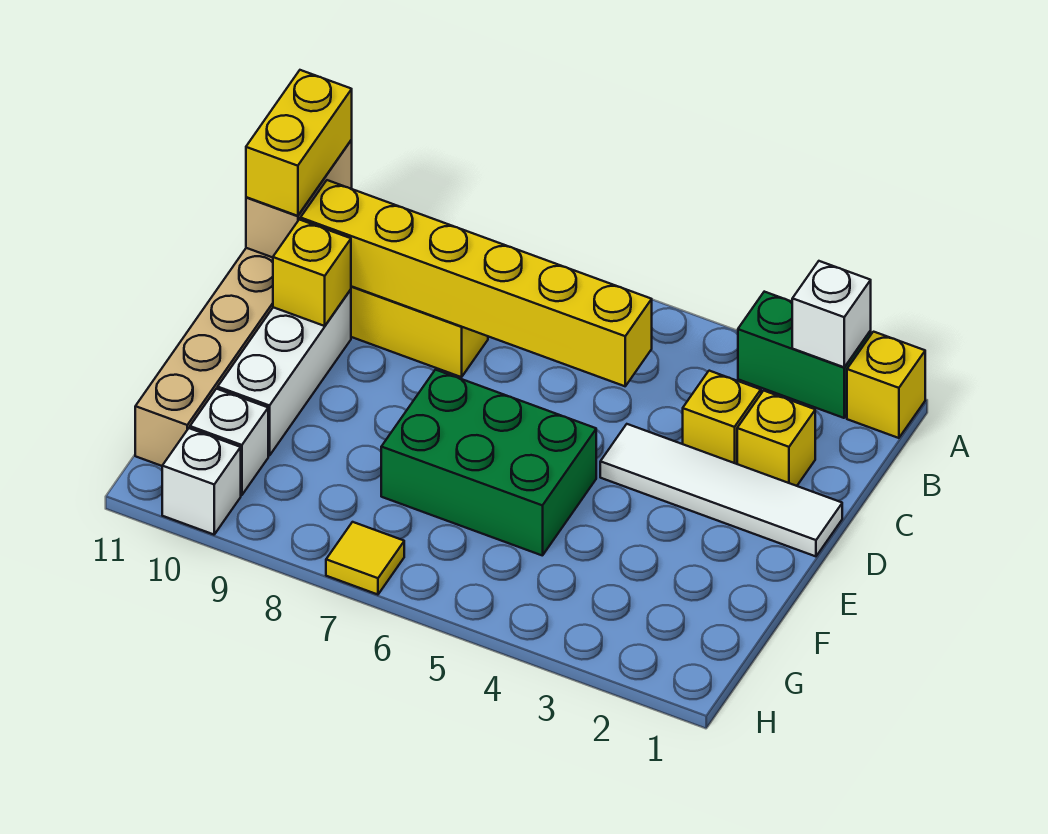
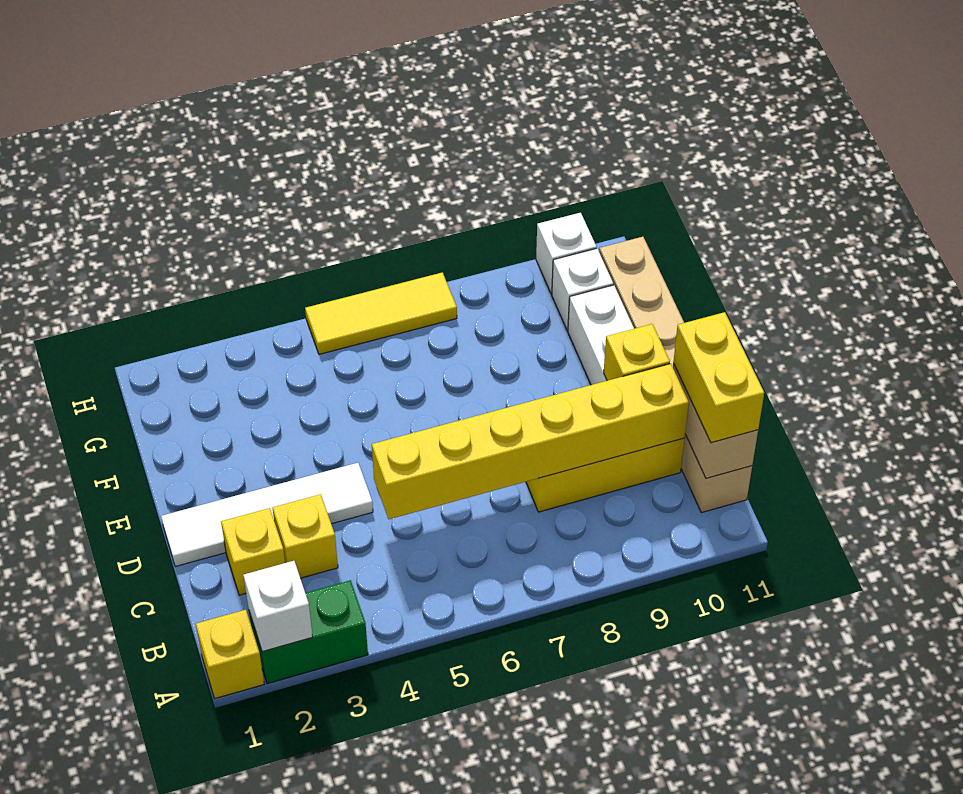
green brick E5:F7 level 1 -> none
yellow tile H7 level 1 -> yellow tile H5:H7 level 1

